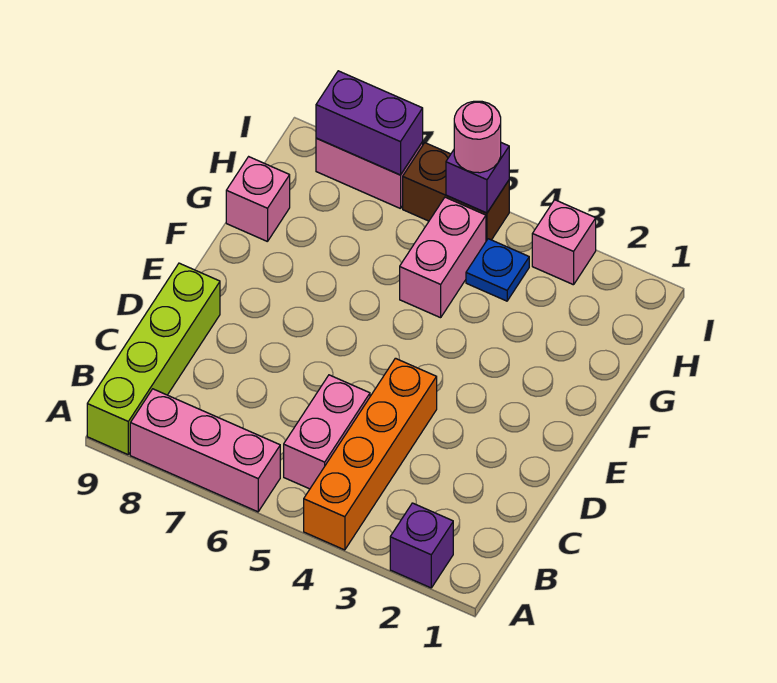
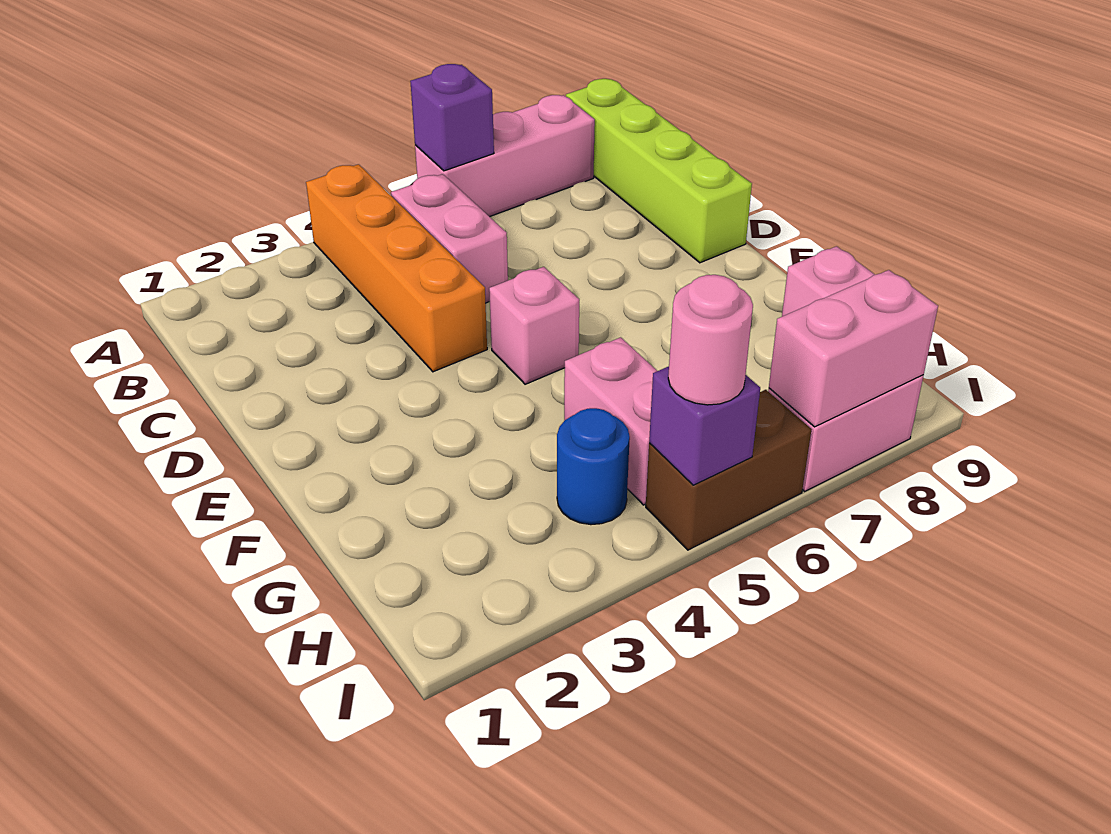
purple brick A2 level 1 -> purple brick A6 level 2
blue plate H4 level 1 -> blue round brick H4 level 1
pink brick I3 level 1 -> pink brick E5 level 1
purple brick I7:I8 level 2 -> pink brick I7:I8 level 2

